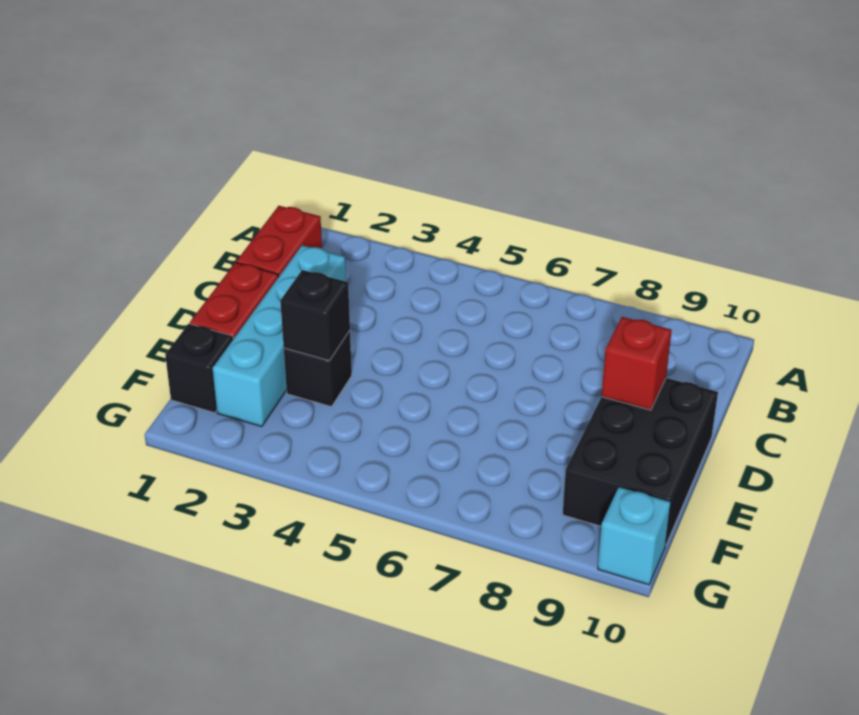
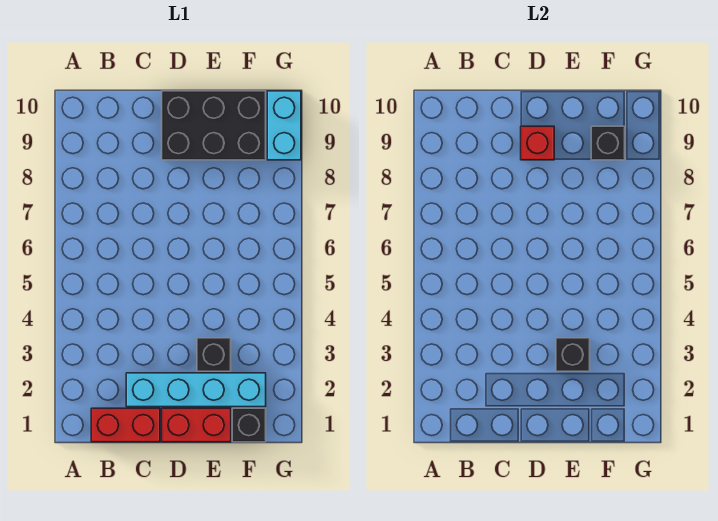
none -> black brick F9 level 2
cyan brick G10 level 1 -> cyan brick G9:G10 level 1

